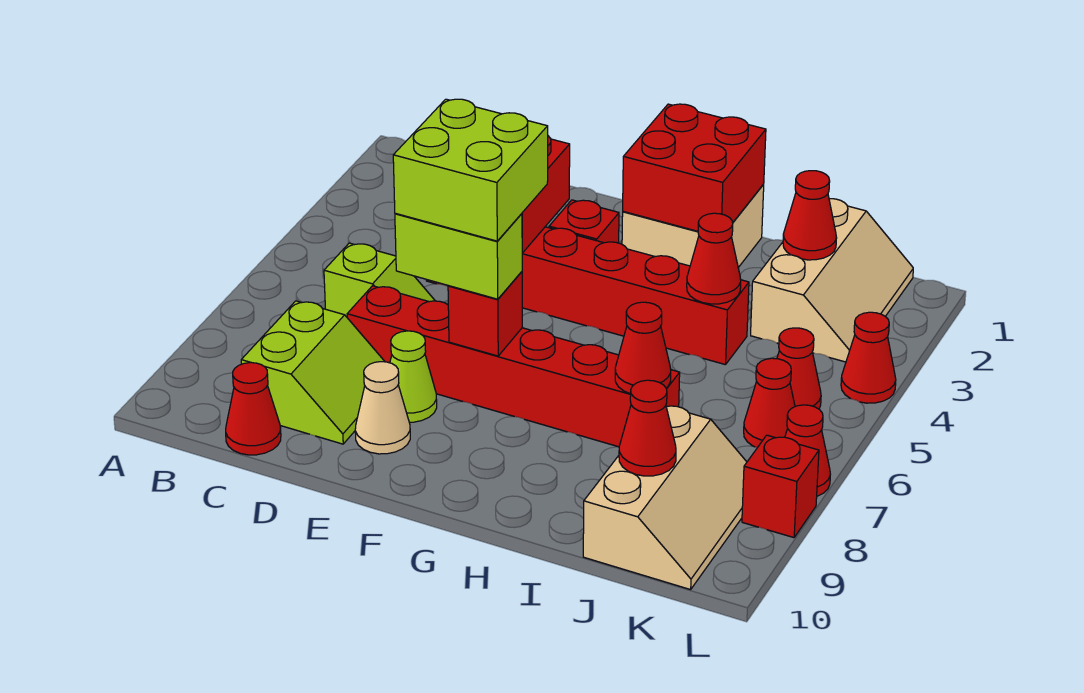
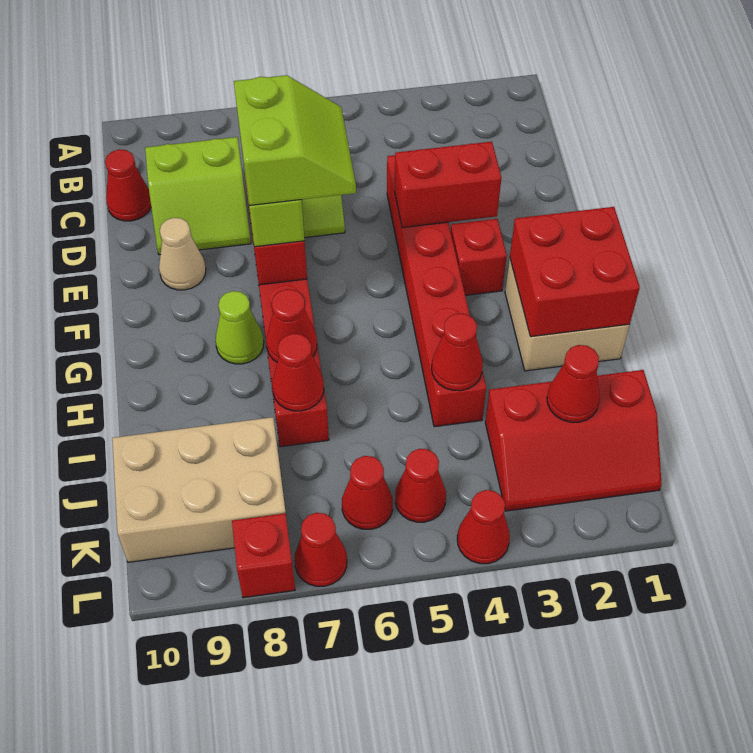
lime brick E6:F7 level 4 -> lime slope E6:F7 level 4 top 7
lime cone E8 level 1 -> lime cone G8 level 1
tan slope J1:K3 level 1 top J -> red slope J1:K3 level 1 top J
tan slope J8:K10 level 1 top J -> tan brick J8:K10 level 1
red cone J9 level 2 -> red cone H7 level 2

